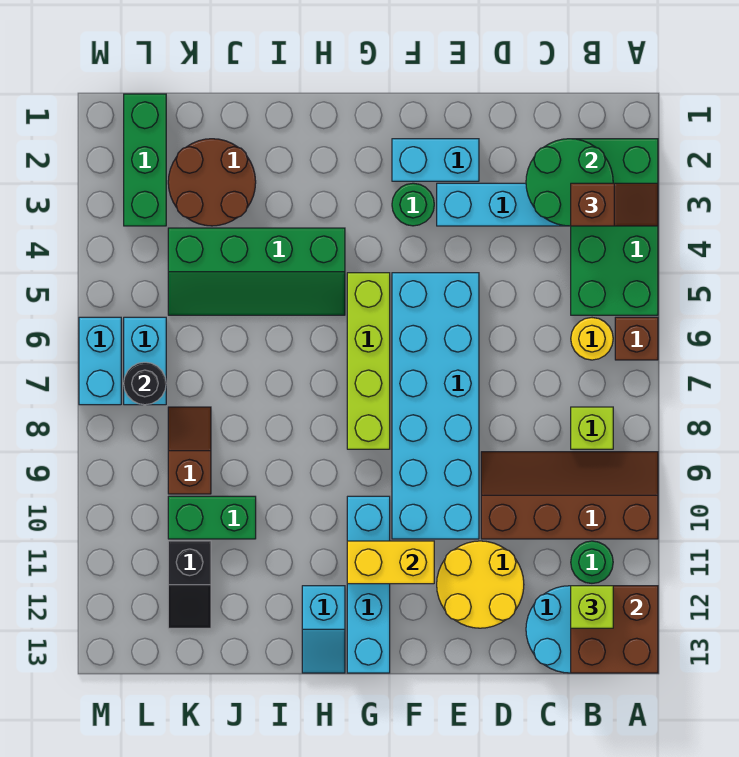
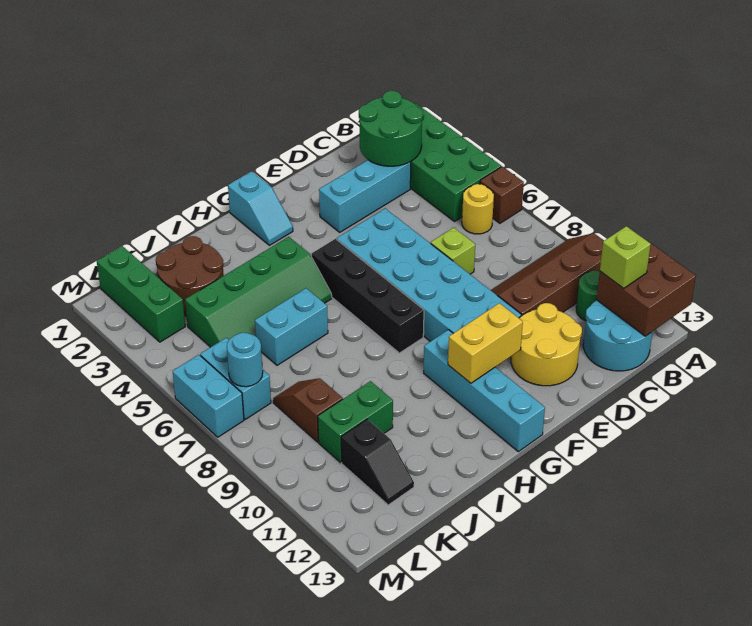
brown slope A3:B3 level 3 top B -> none
lime brick B8 level 1 -> lime brick D7 level 1
cyan brick E2:F2 level 1 -> cyan brick I6:J6 level 1
green round brick F3 level 1 -> none
lime brick G5:G8 level 1 -> black brick G5:G8 level 1
cyan slope H12:H13 level 1 top 12 -> cyan slope G1:G2 level 1 top 1
black round brick L7 level 2 -> cyan round brick L7 level 2

